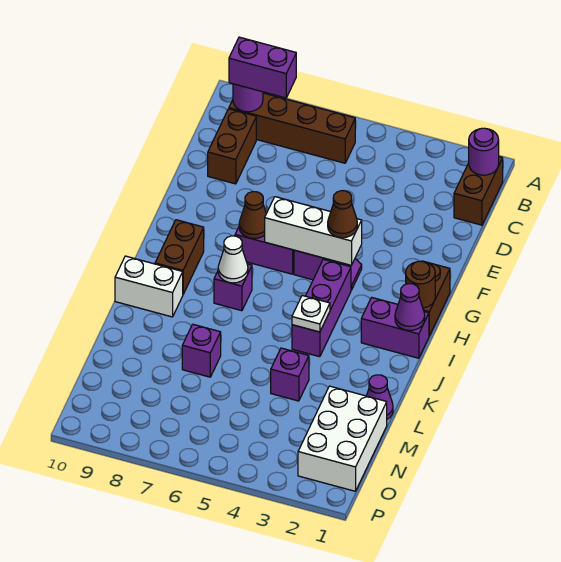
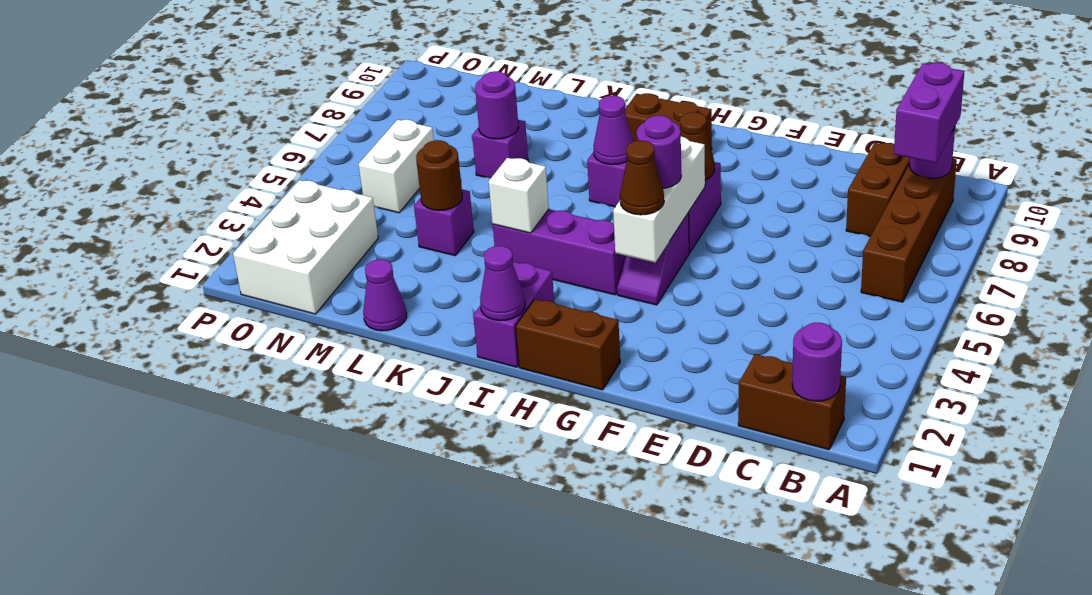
brown brick C9:D9 level 1 -> brown brick C8:C9 level 1
none -> purple round brick G5 level 3
brown round brick H1 level 2 -> brown round brick L4 level 2
white cone I7 level 2 -> purple cone I7 level 2
white plate J4 level 2 -> white brick J4 level 2
white brick J9:J10 level 1 -> white brick N5:N6 level 1
none -> purple round brick L7 level 2
white brick M1:O2 level 1 -> white brick N1:O3 level 1

